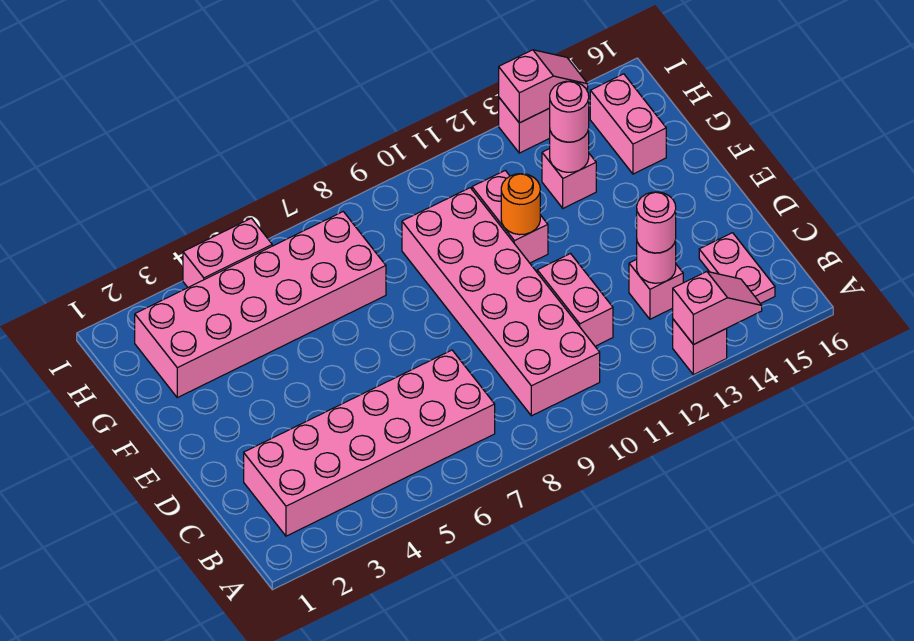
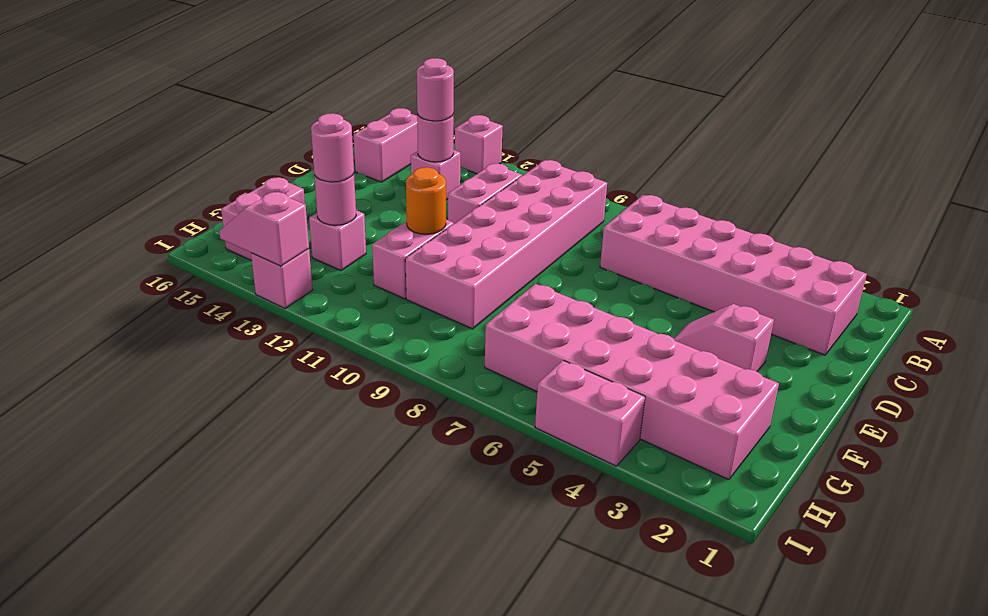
pink slope A13:A14 level 2 top 13 -> pink slope E3:E4 level 1 top 3
pink plate B15:C15 level 1 -> pink brick B15:C15 level 1

